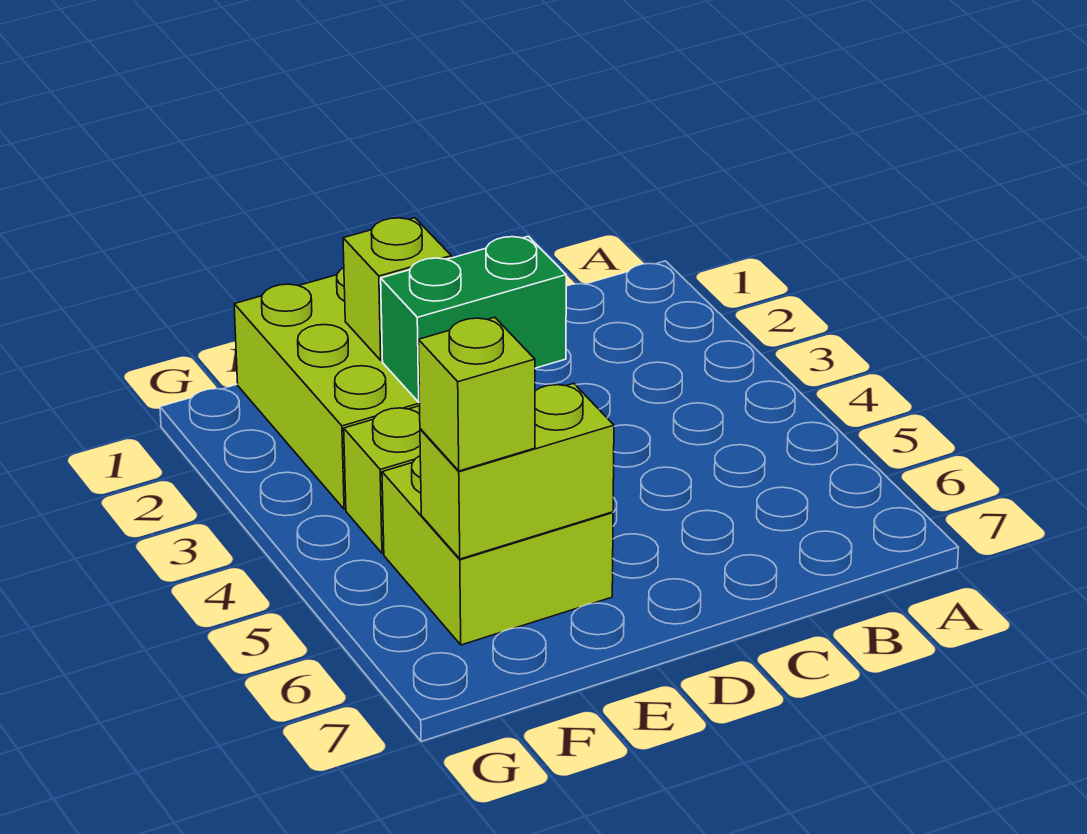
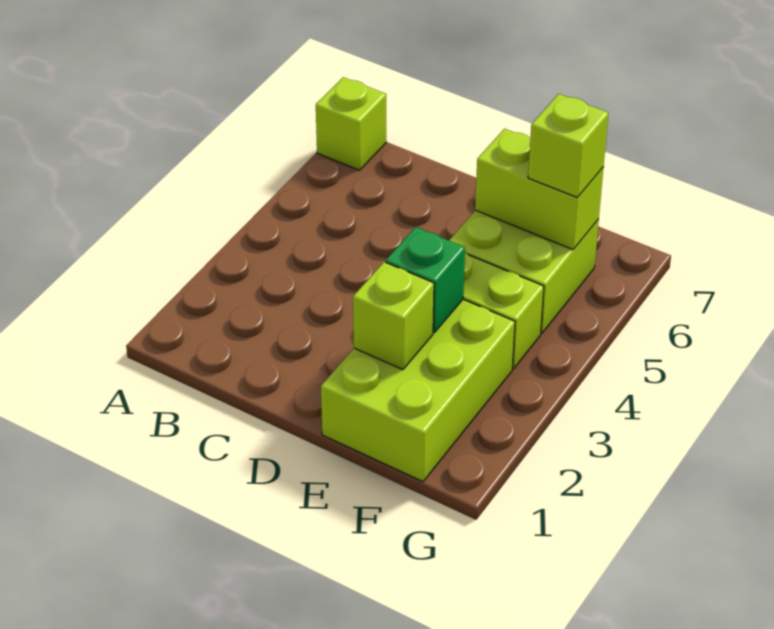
none -> lime brick A7 level 1
green brick D3:E3 level 2 -> green brick E3 level 2

